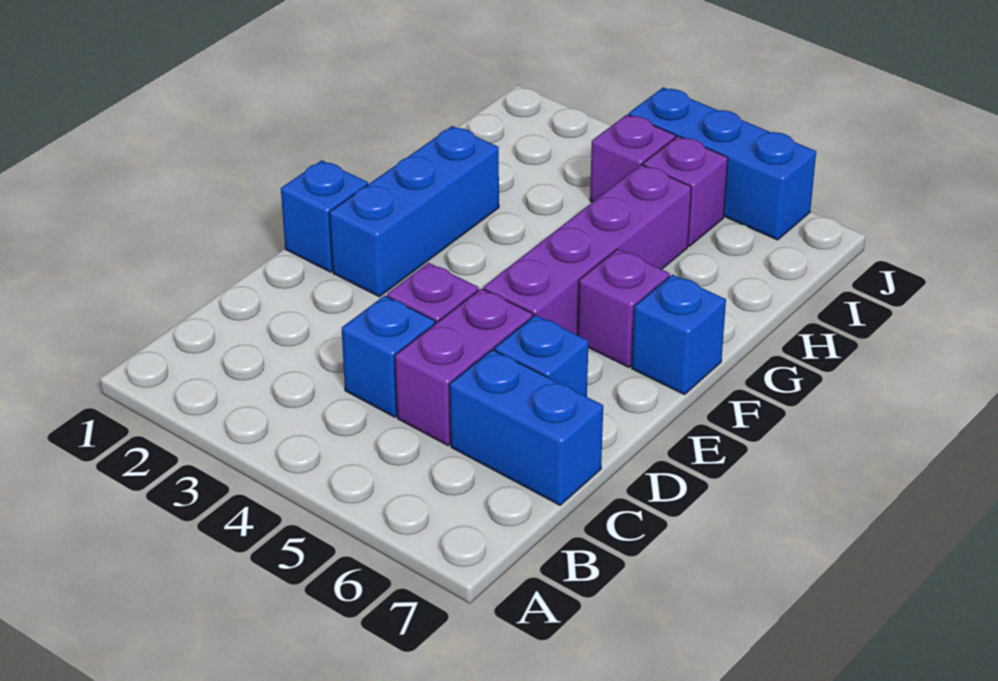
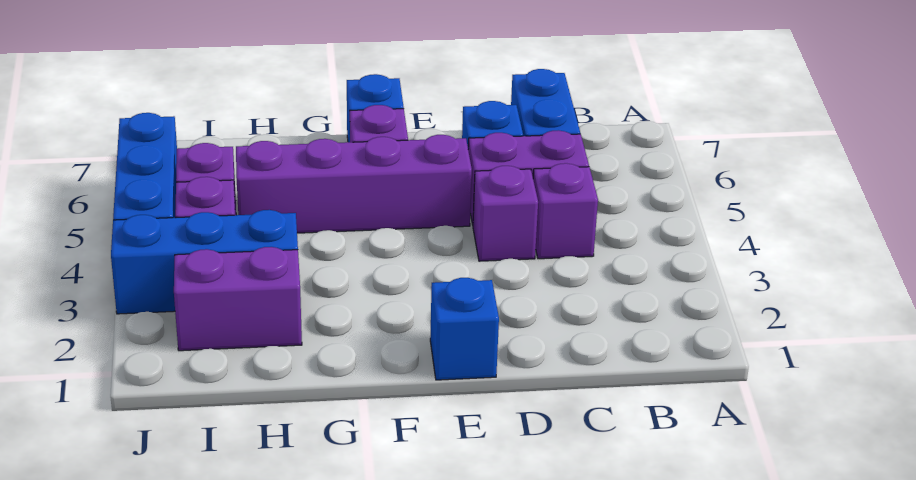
blue brick C4 level 1 -> purple brick C4 level 1
blue brick E2:G2 level 1 -> blue brick H3:J3 level 1
none -> purple brick H2:I2 level 1

